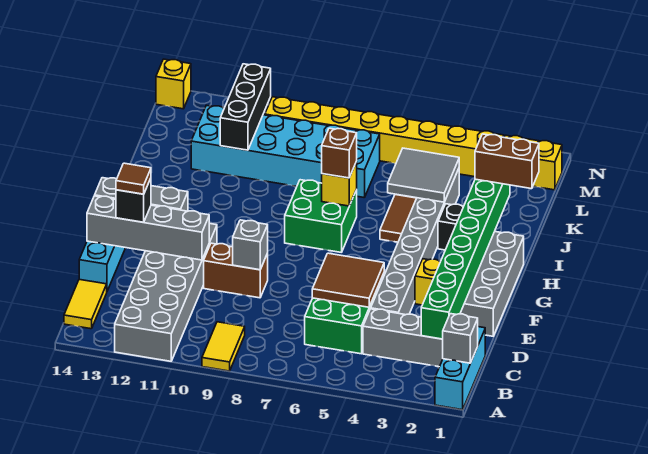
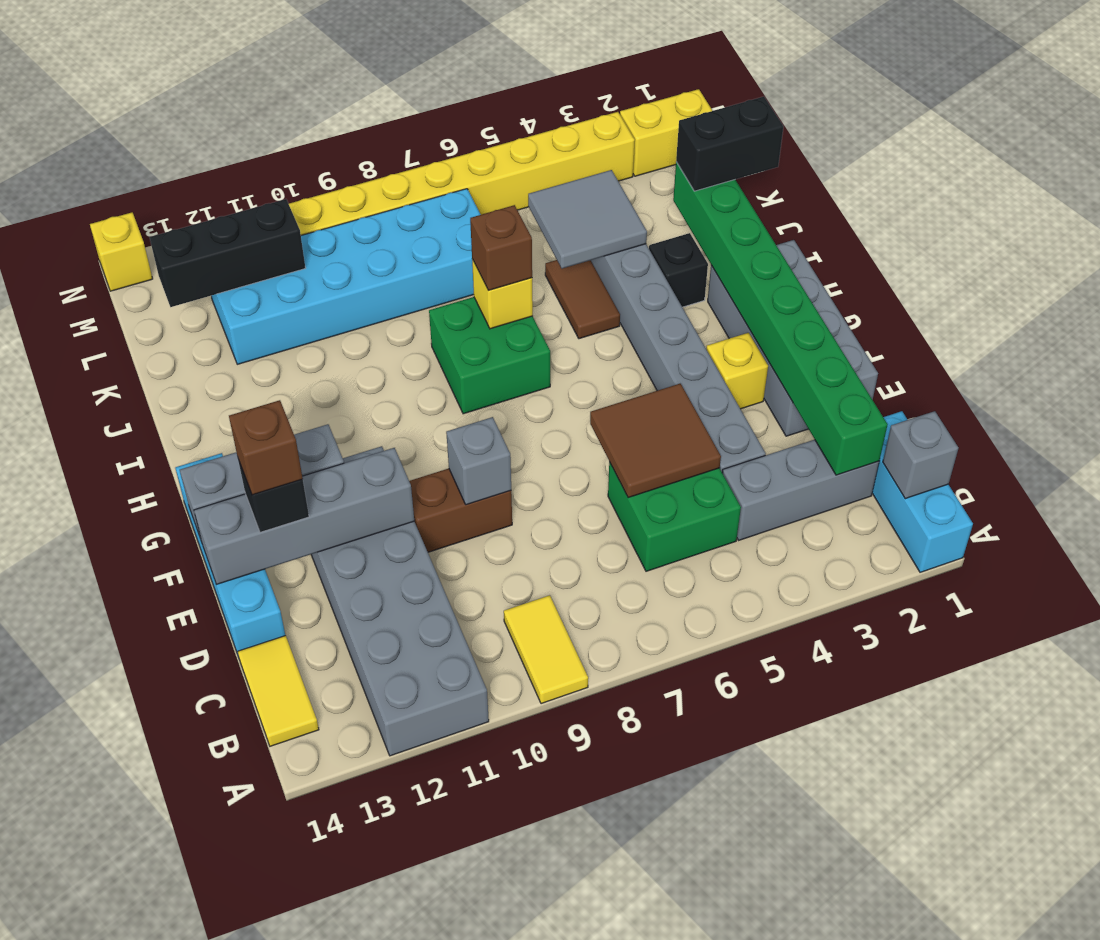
brown tile E13 level 4 -> brown brick E13 level 4
brown brick J1:J2 level 3 -> black brick J1:J2 level 3
black brick K11:M11 level 2 -> black brick L11:L13 level 2

